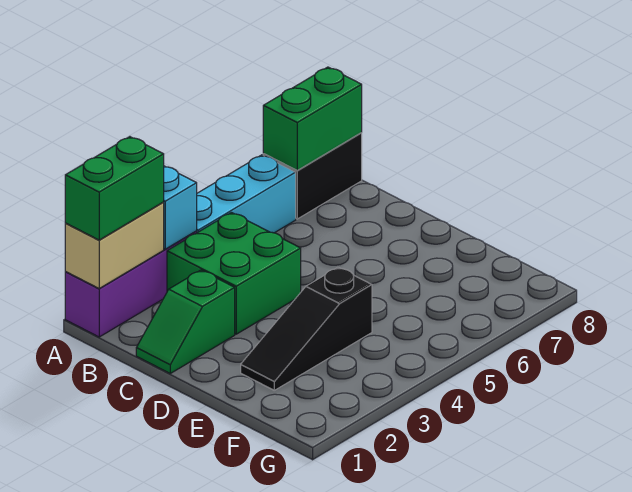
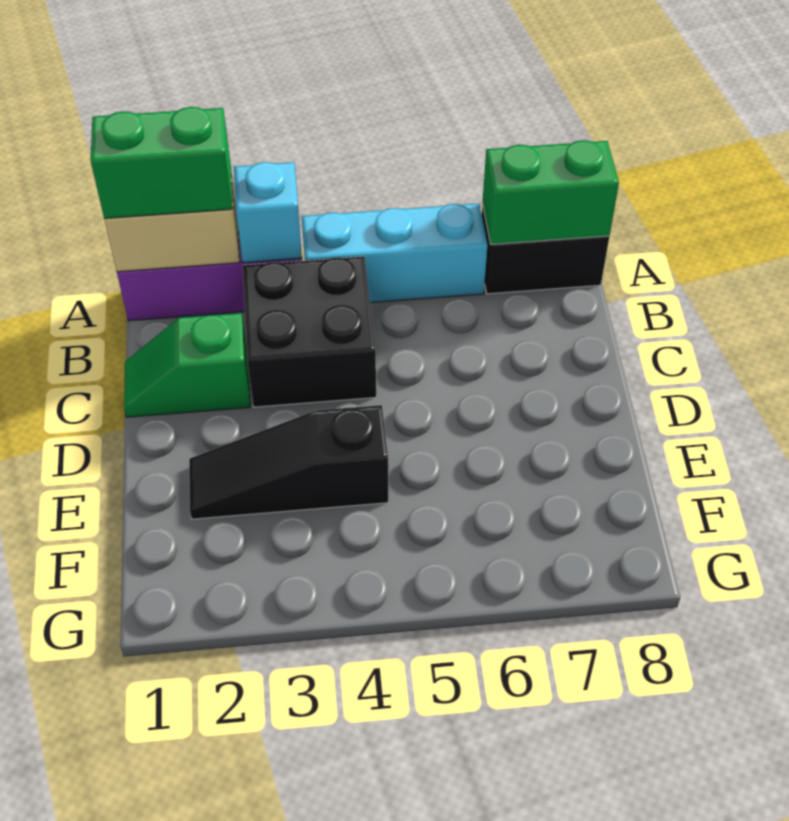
green brick B3:C4 level 1 -> black brick B3:C4 level 1

